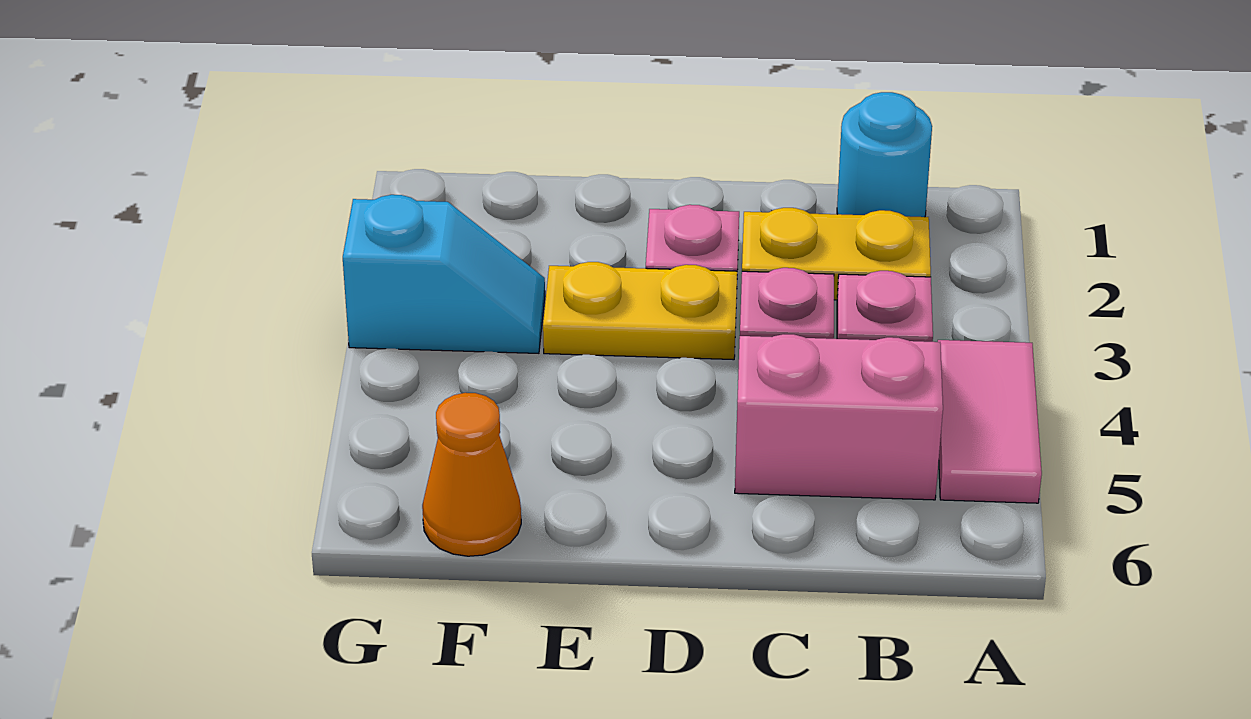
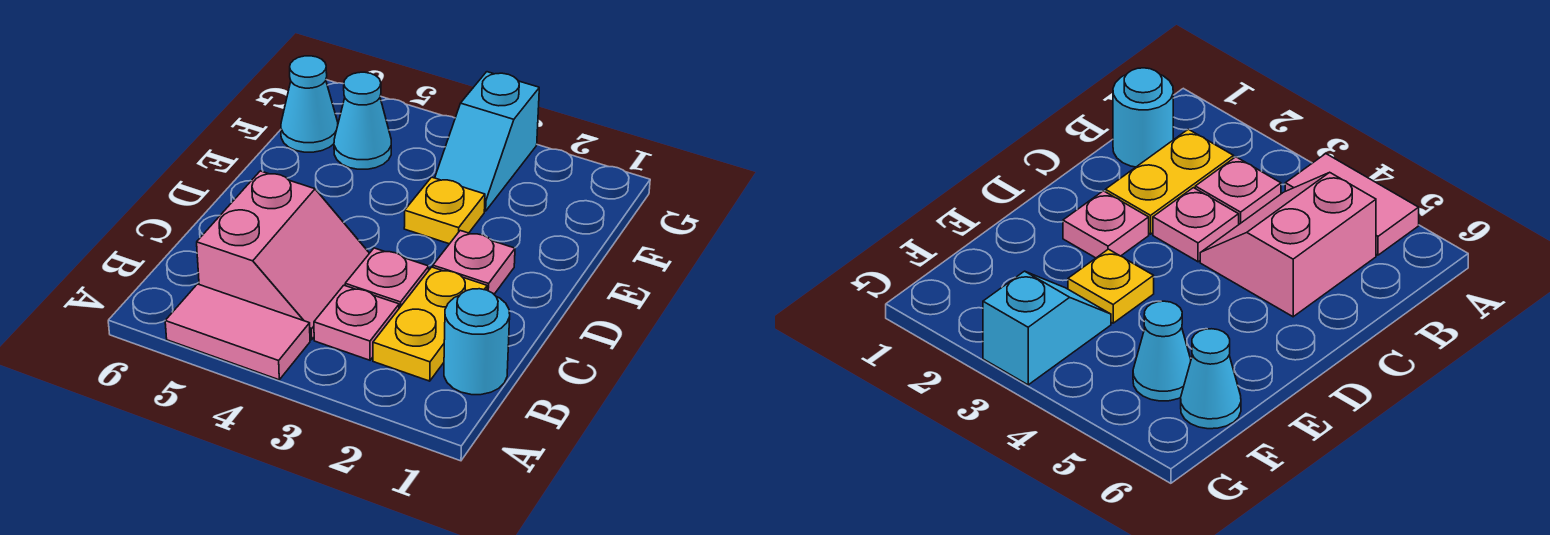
yellow plate D3:E3 level 1 -> yellow plate E3 level 1
none -> cyan cone F5 level 1
orange cone F6 level 1 -> cyan cone F6 level 1

